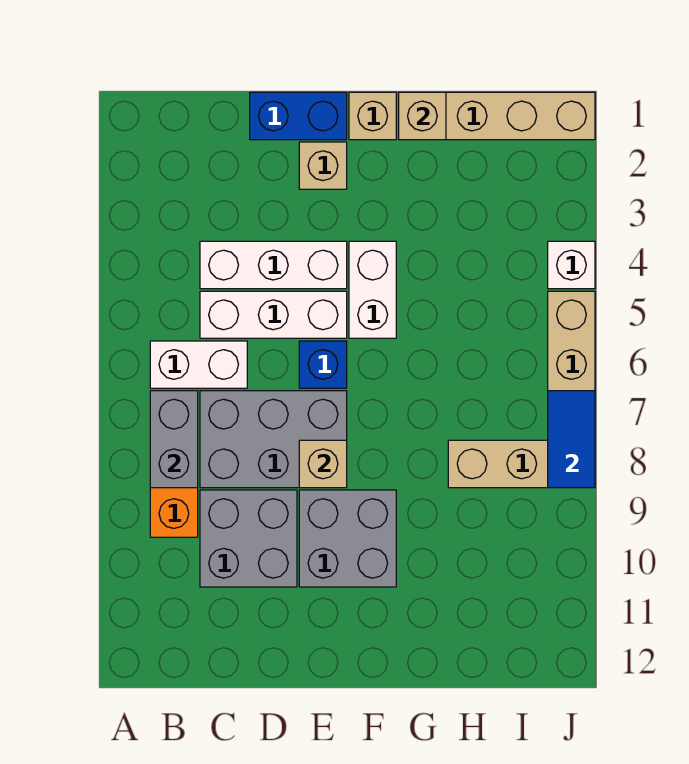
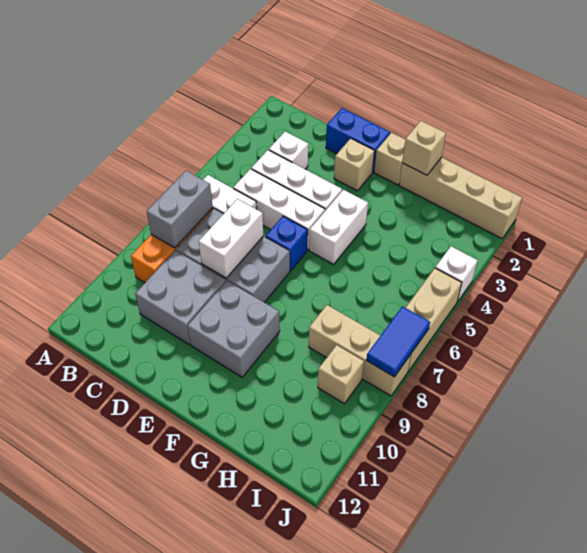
none -> white brick C3 level 1
none -> white brick D7:D8 level 2
tan brick E8 level 2 -> tan brick I9 level 1

